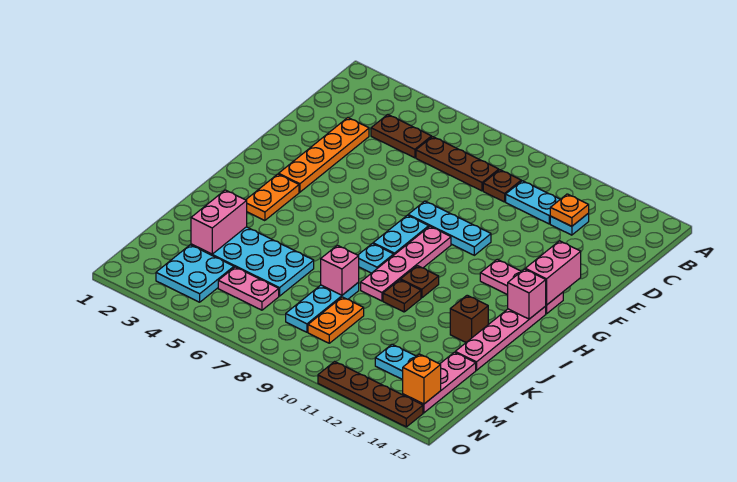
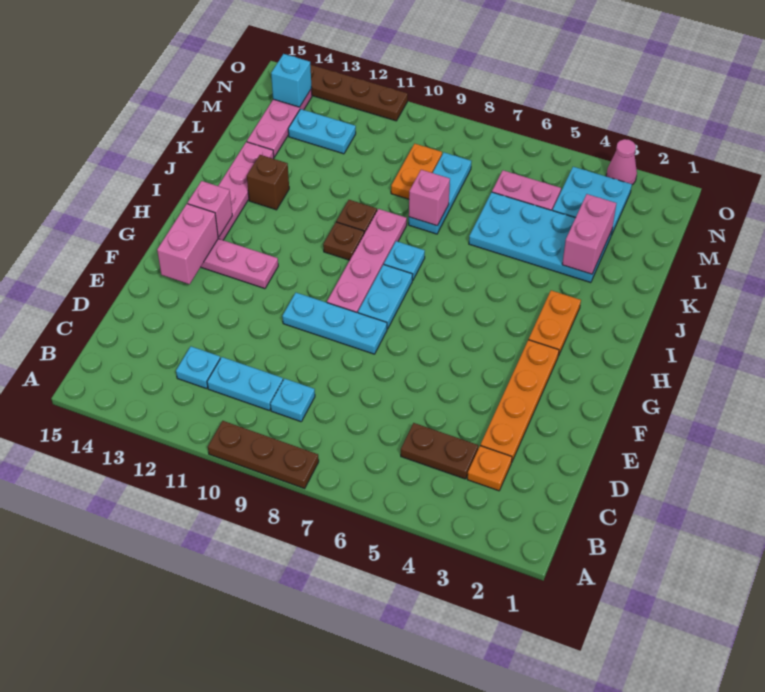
brown plate C6:C8 level 1 -> brown plate A8:A10 level 1
brown plate C9 level 1 -> cyan plate C9 level 1
orange plate C12 level 2 -> orange plate C3 level 1
orange brick N14 level 2 -> cyan brick N14 level 2
none -> pink cone O3 level 1

